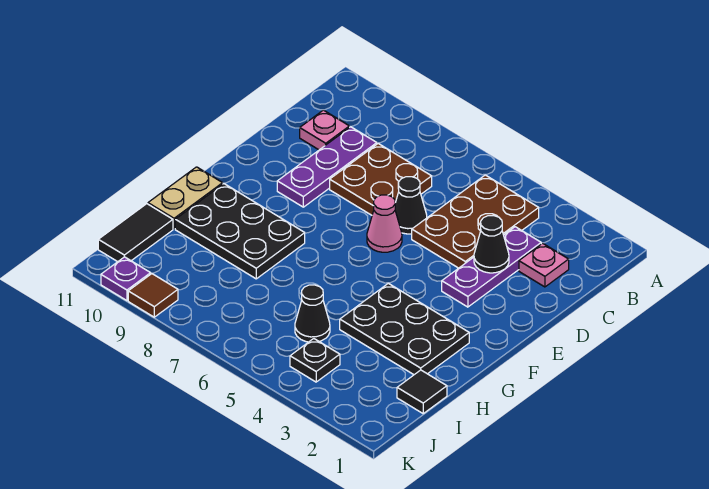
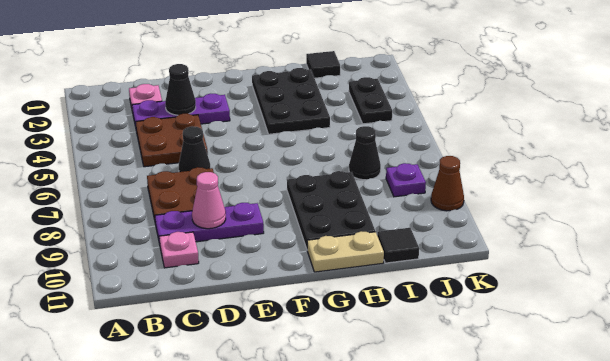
brown plate B4:D5 level 1 -> brown plate C4:D5 level 1
pink cone E6 level 1 -> pink cone D9 level 2
black cone I5 level 1 -> black cone I7 level 1
black tile I11:J11 level 1 -> black tile I11 level 1
black plate J4 level 1 -> black plate J3:J4 level 1
brown tile K9 level 1 -> brown cone K9 level 1
purple plate K10 level 1 -> purple plate J8 level 1

